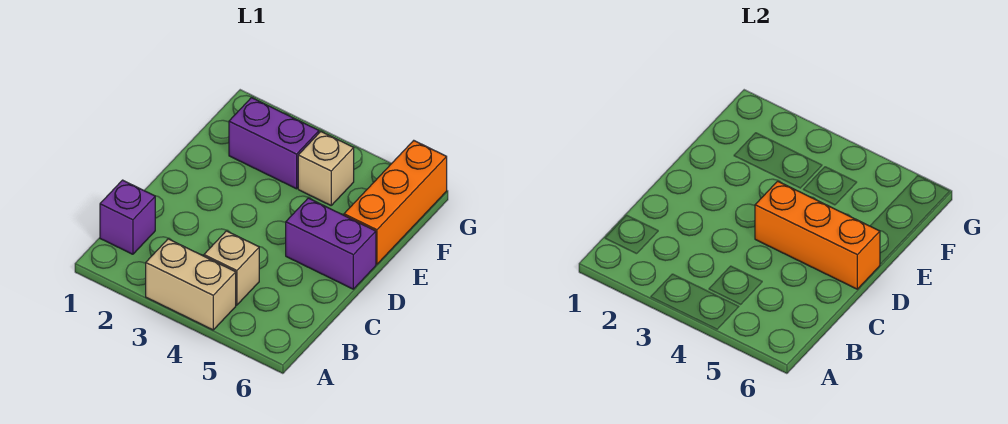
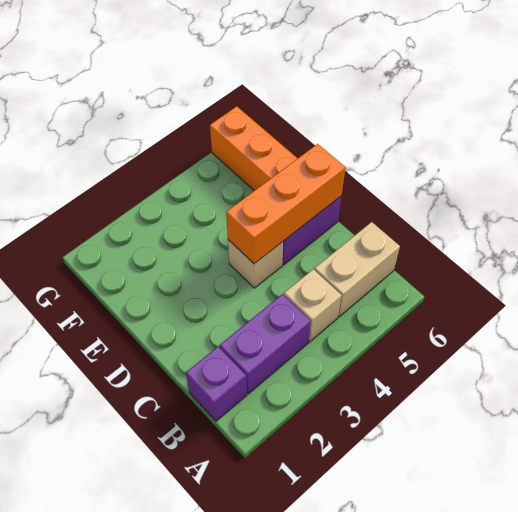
tan brick A3:A4 level 1 -> tan brick B5:B6 level 1
purple brick F2:F3 level 1 -> purple brick B2:B3 level 1
tan brick F4 level 1 -> tan brick D4 level 1

